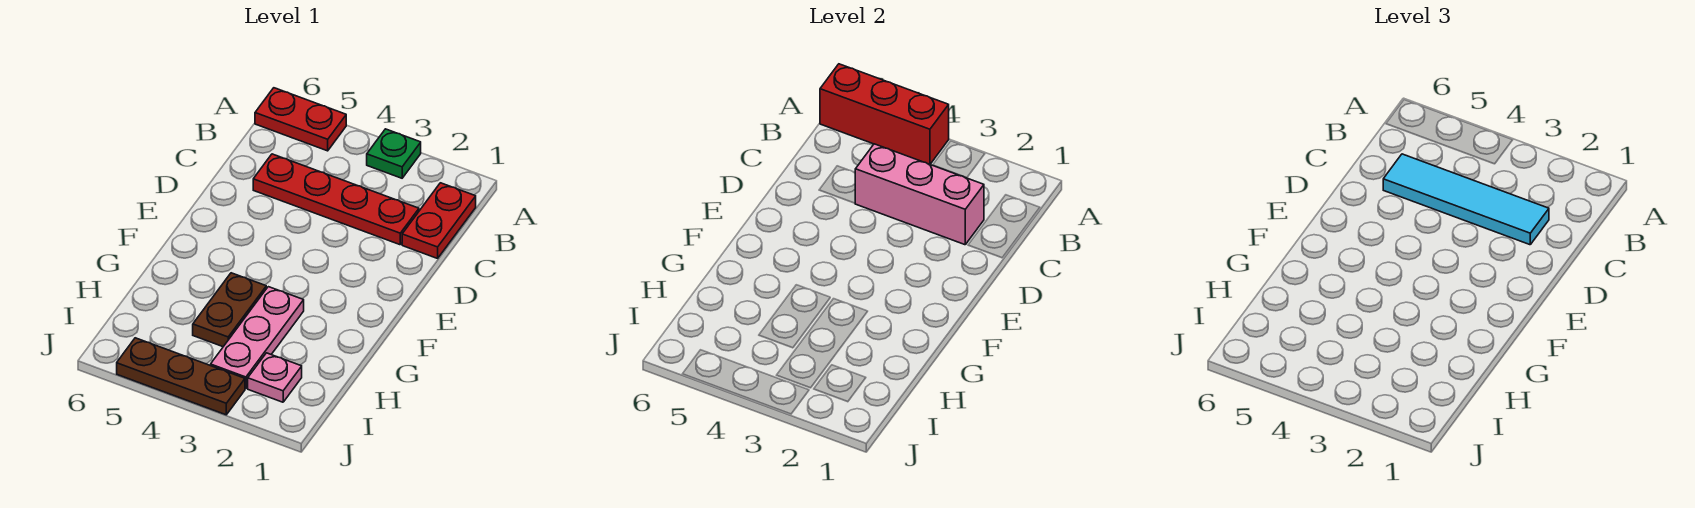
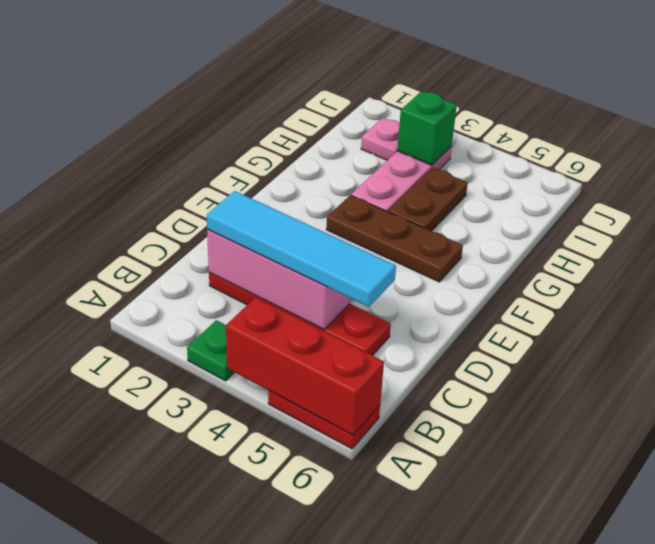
red plate B1:C1 level 1 -> none
none -> green brick I3 level 2
brown plate J3:J5 level 1 -> brown plate F3:F5 level 1

